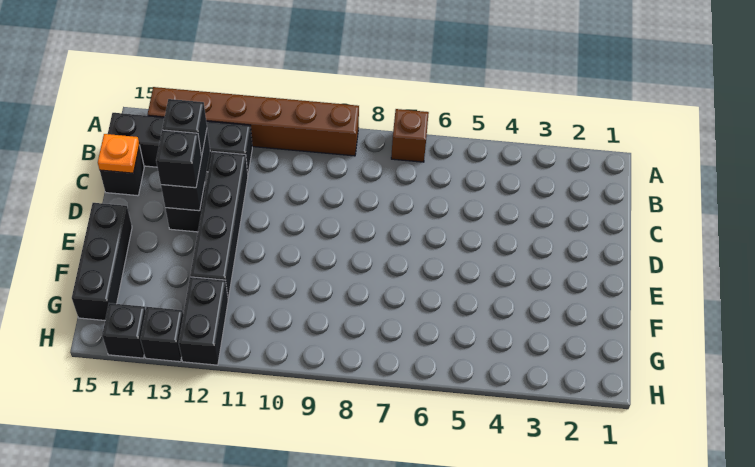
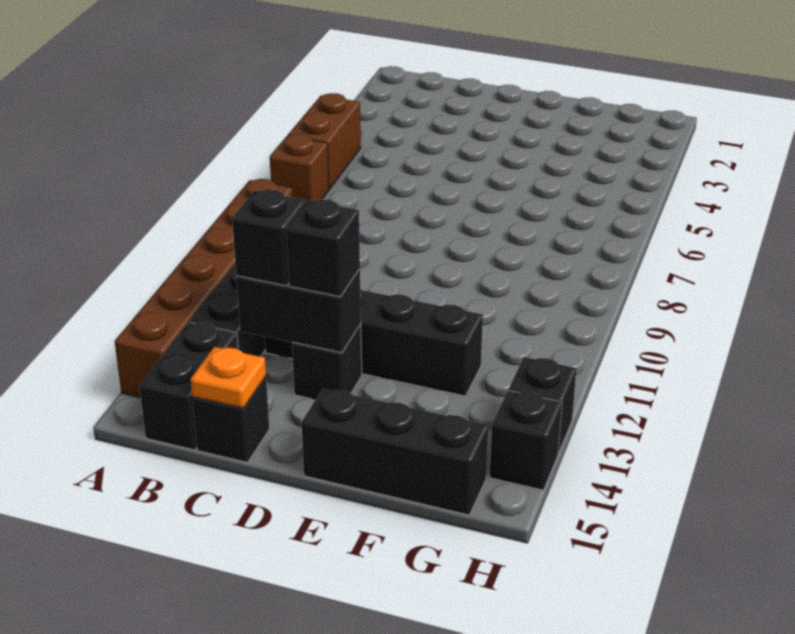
none -> brown brick A5:A6 level 1
black brick G12:H12 level 1 -> none

